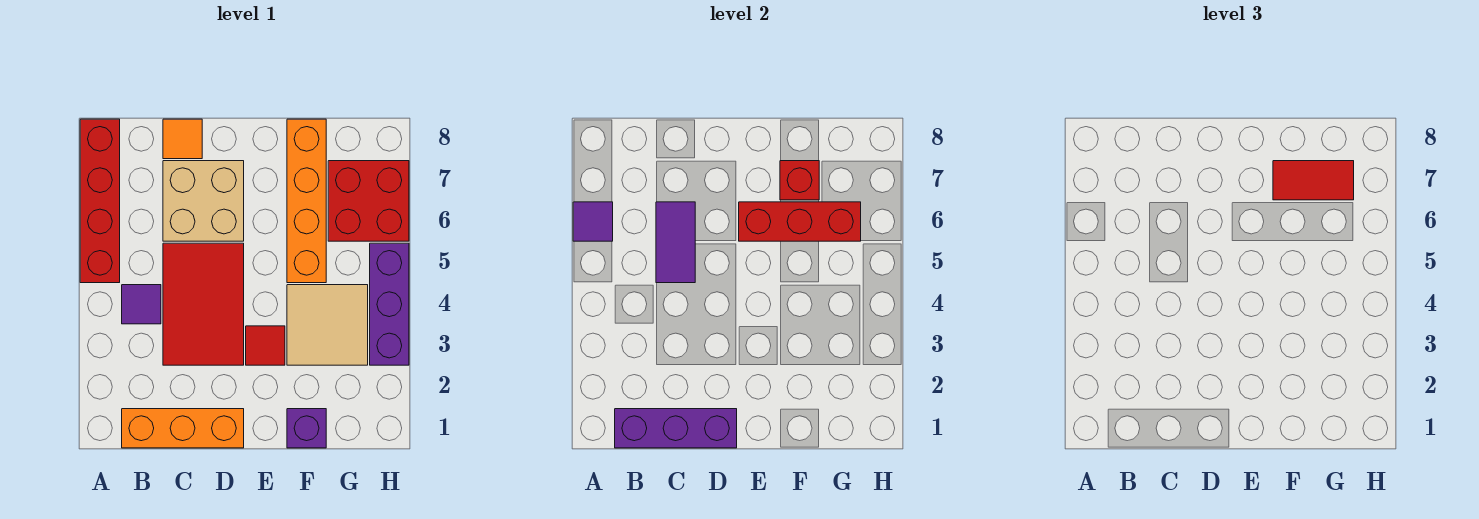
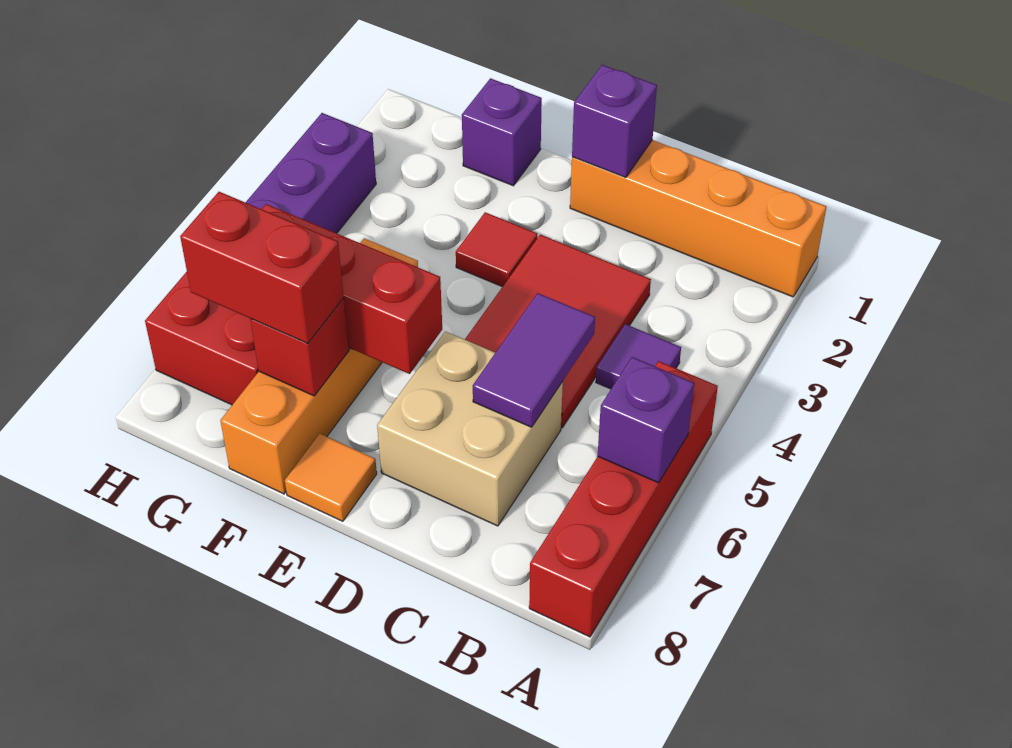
purple tile A6 level 2 -> purple brick A6 level 2
orange brick B1:D1 level 1 -> orange brick A1:D1 level 1
purple brick B1:D1 level 2 -> purple brick D1 level 2
orange tile C8 level 1 -> orange tile E8 level 1
tan tile F3:G4 level 1 -> none
red tile F7:G7 level 3 -> red brick F7:G7 level 3

